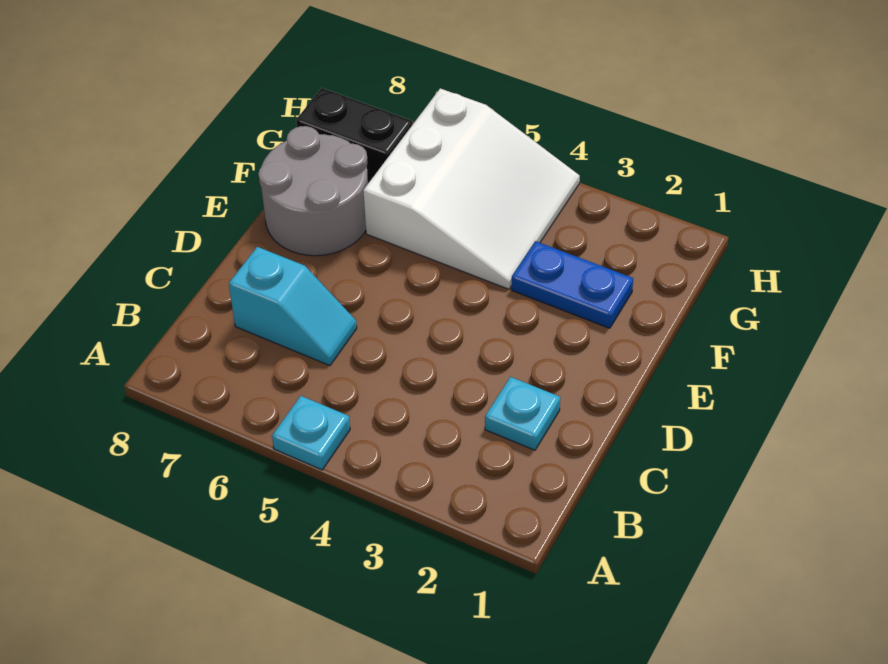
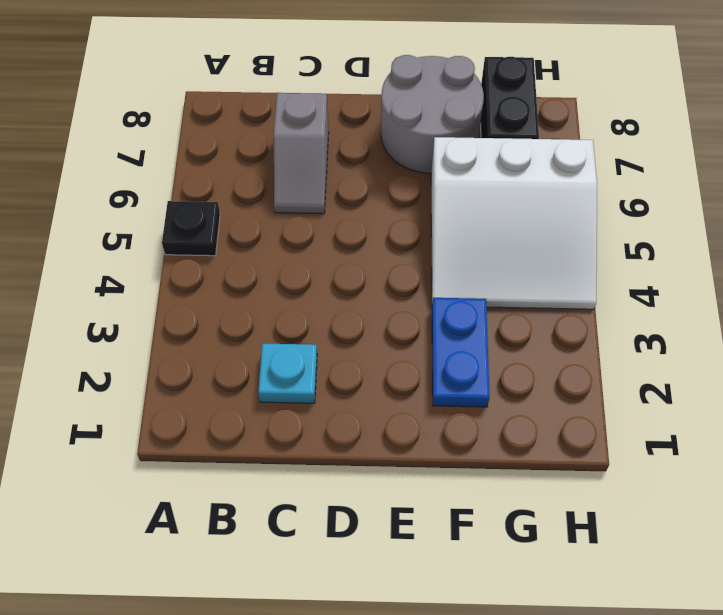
cyan plate A5 level 1 -> black plate A5 level 1
cyan slope C6:C7 level 1 top 7 -> grey slope C6:C7 level 1 top 7

